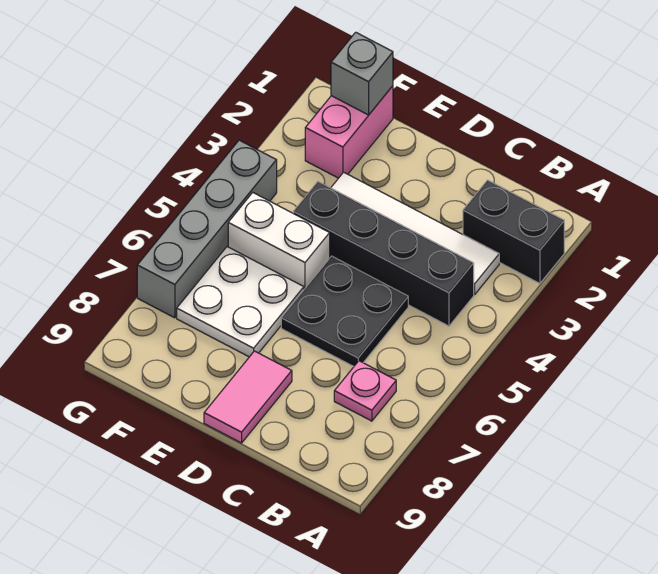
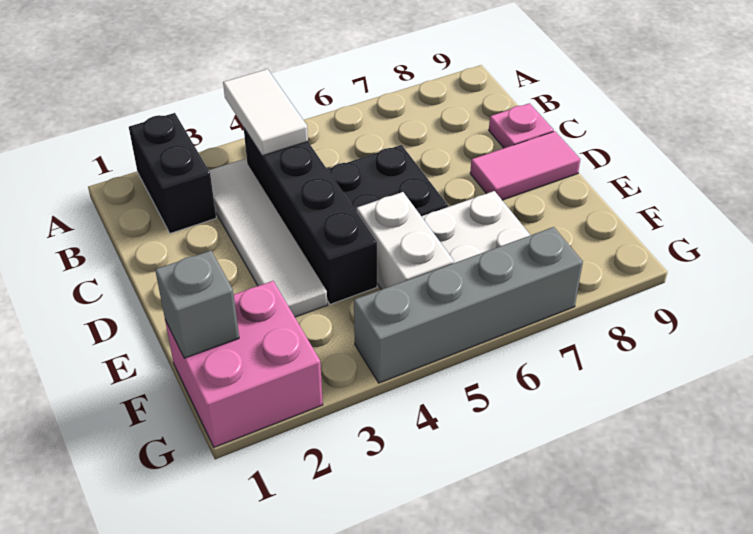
none -> white tile A4:B4 level 2
pink plate B7 level 1 -> pink plate C9 level 1
pink brick F1:F2 level 1 -> pink brick F1:G2 level 1

